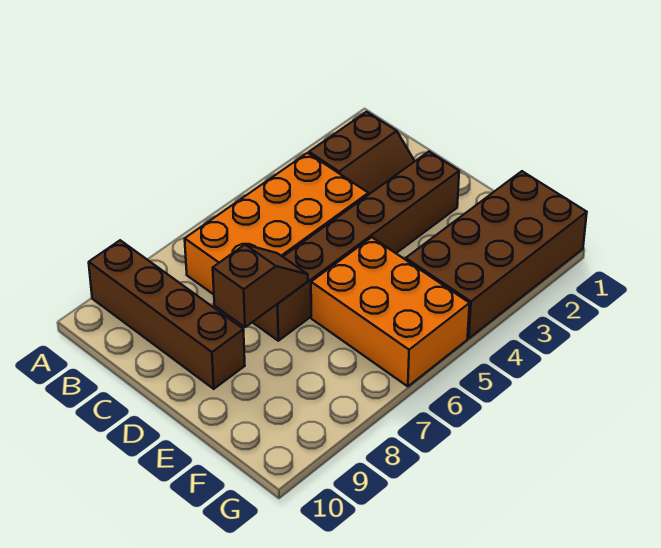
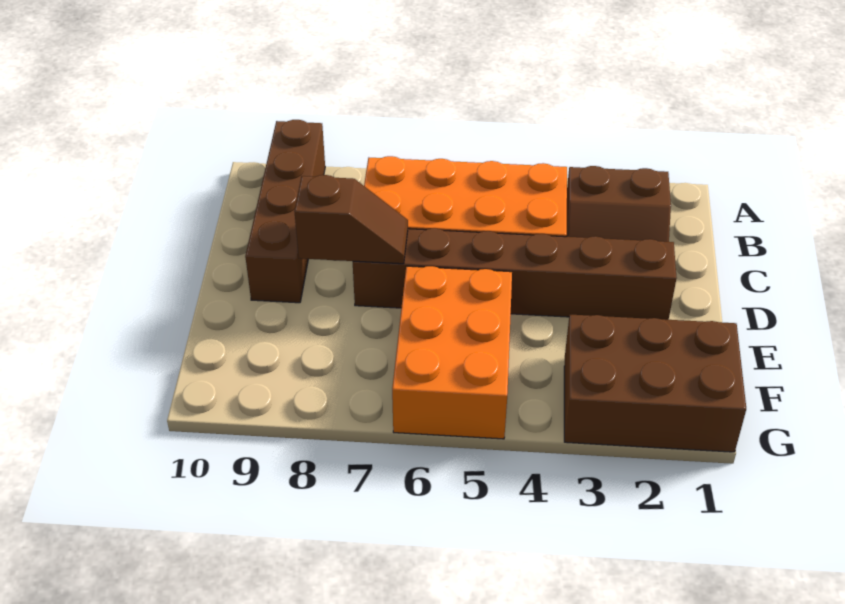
brown brick F1:G4 level 1 -> brown brick F1:G3 level 1

